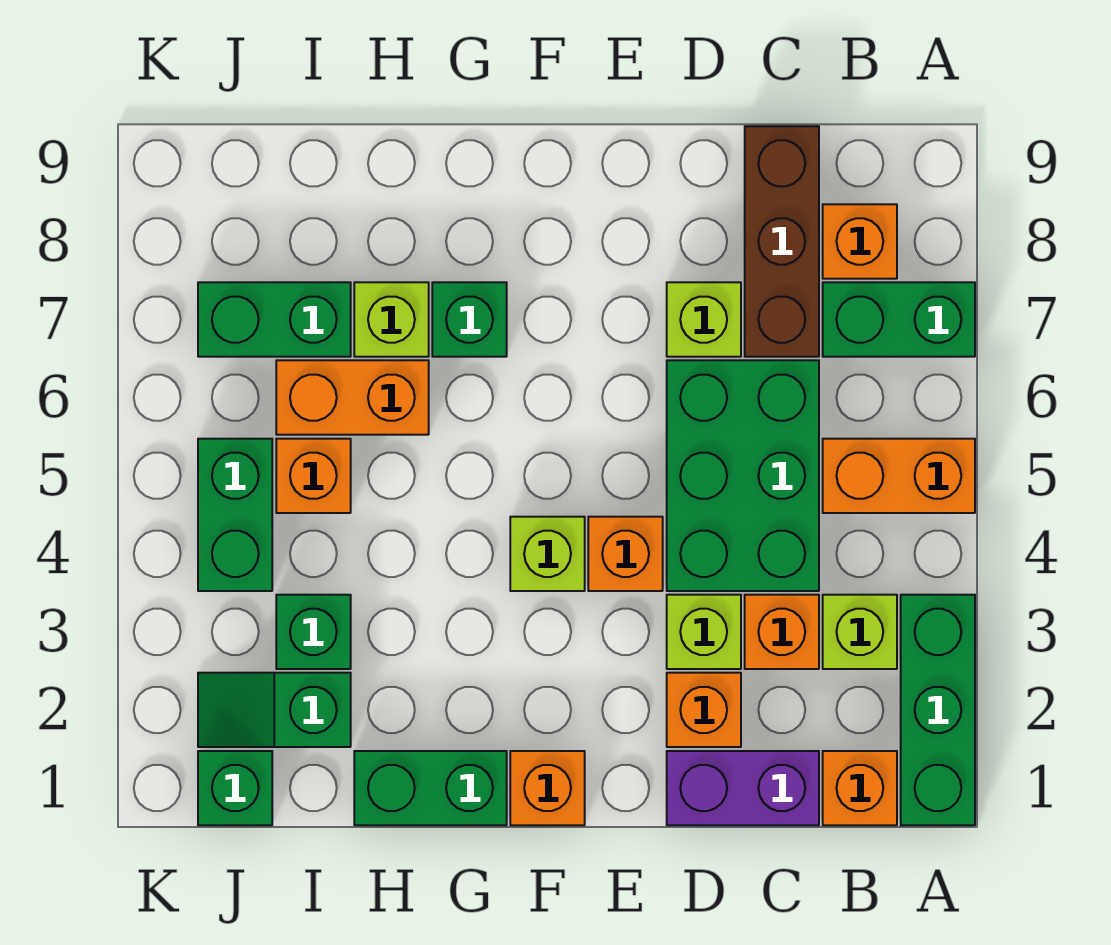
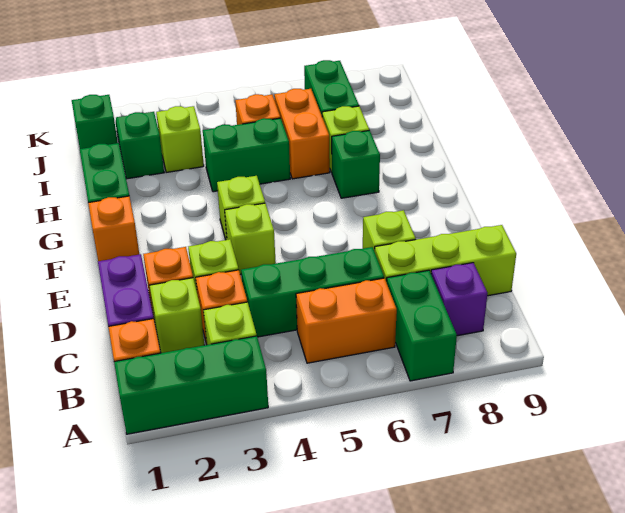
orange brick A5:B5 level 1 -> orange brick B5:B6 level 1
orange brick B8 level 1 -> purple brick B8 level 1
none -> lime brick C2 level 1
green brick C4:D6 level 1 -> green brick C4:C6 level 1
brown brick C7:C9 level 1 -> lime brick C7:C9 level 1
orange brick E4 level 1 -> lime brick E4 level 1
green brick I3 level 1 -> lime brick I3 level 1
green brick J4:J5 level 1 -> green brick H4:H5 level 1

